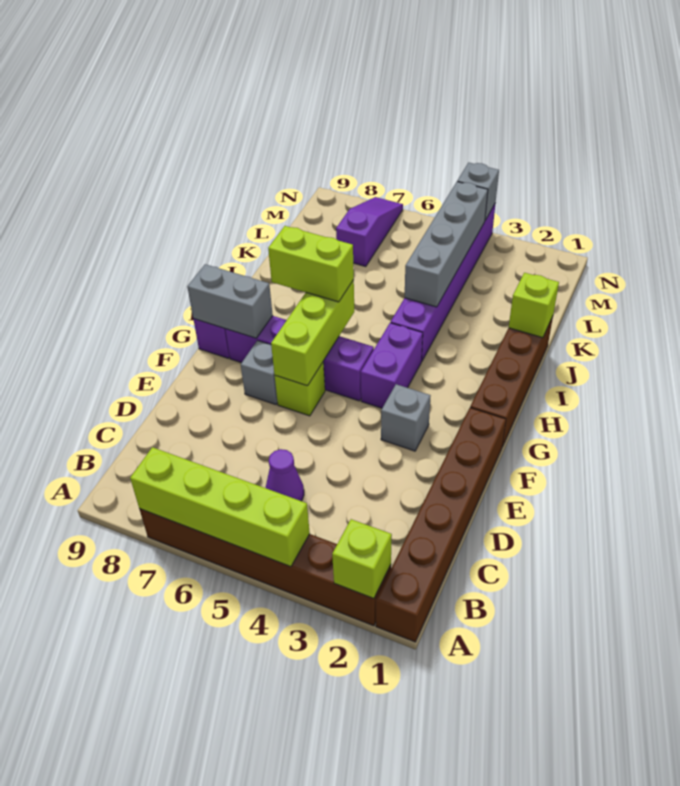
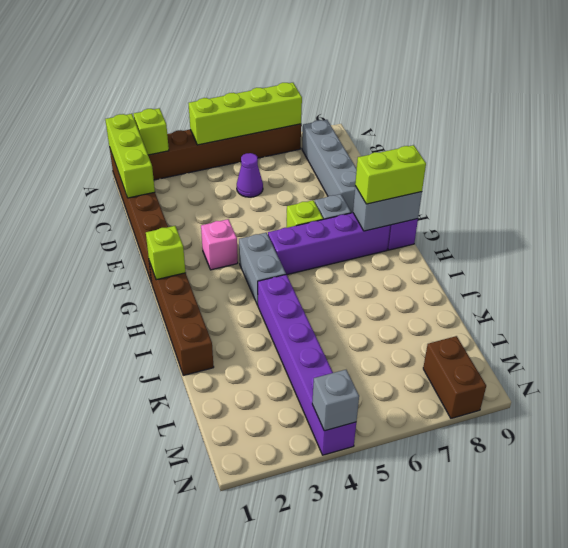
grey brick F3 level 1 -> pink brick F3 level 1
lime brick F6:H6 level 2 -> lime brick A1:C1 level 2
purple brick G4:H4 level 1 -> grey brick G4:H4 level 1
lime brick H6:H7 level 3 -> lime brick G8:G9 level 3
lime brick J1 level 2 -> lime brick G1 level 2
grey brick J4:M4 level 2 -> grey brick B8:E8 level 1
purple slope L7:N7 level 1 top L -> none
none -> brown brick M8:N8 level 1

